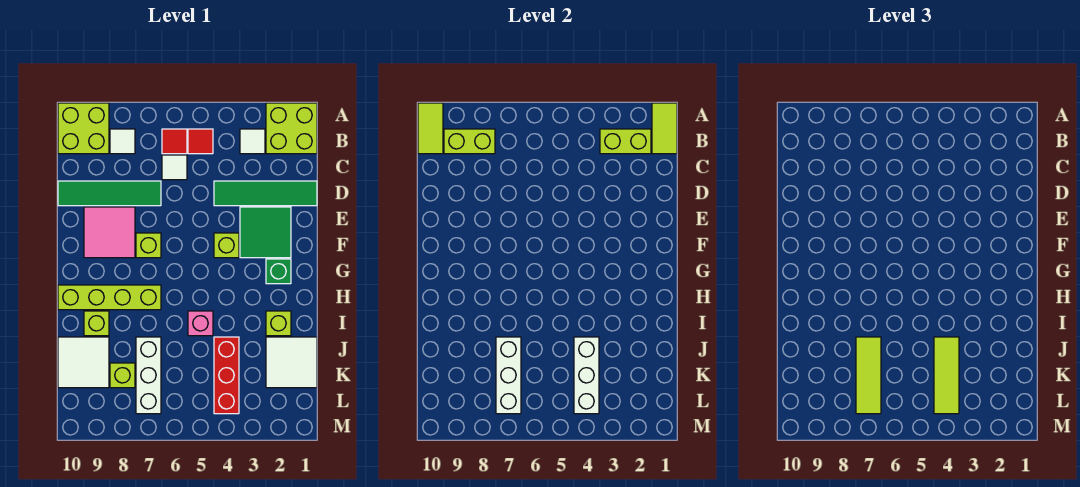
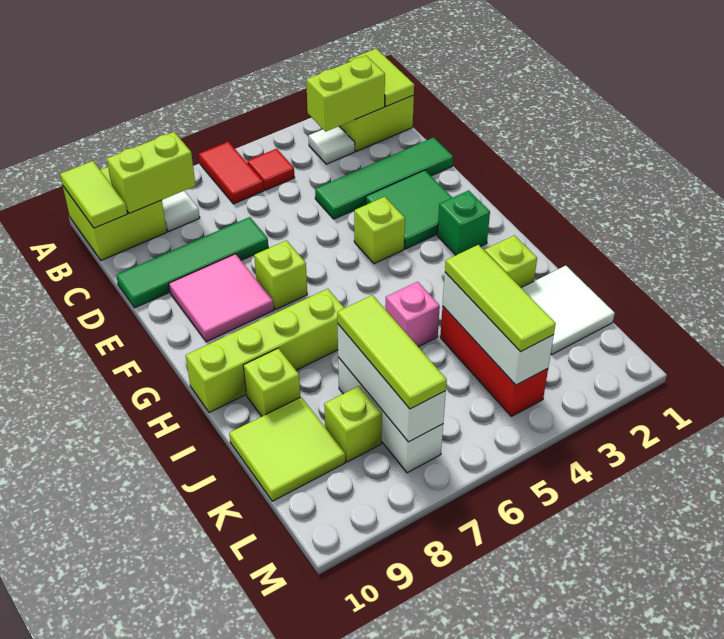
red tile B6 level 1 -> red tile A6:B6 level 1
white tile C6 level 1 -> none
white tile J9:K10 level 1 -> lime tile J9:K10 level 1

